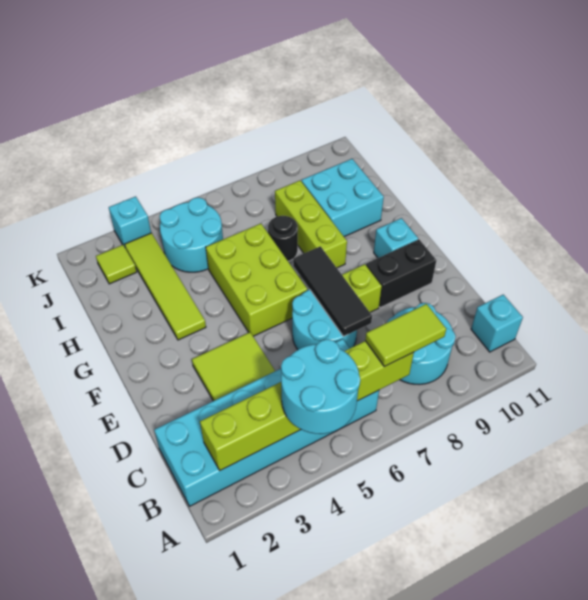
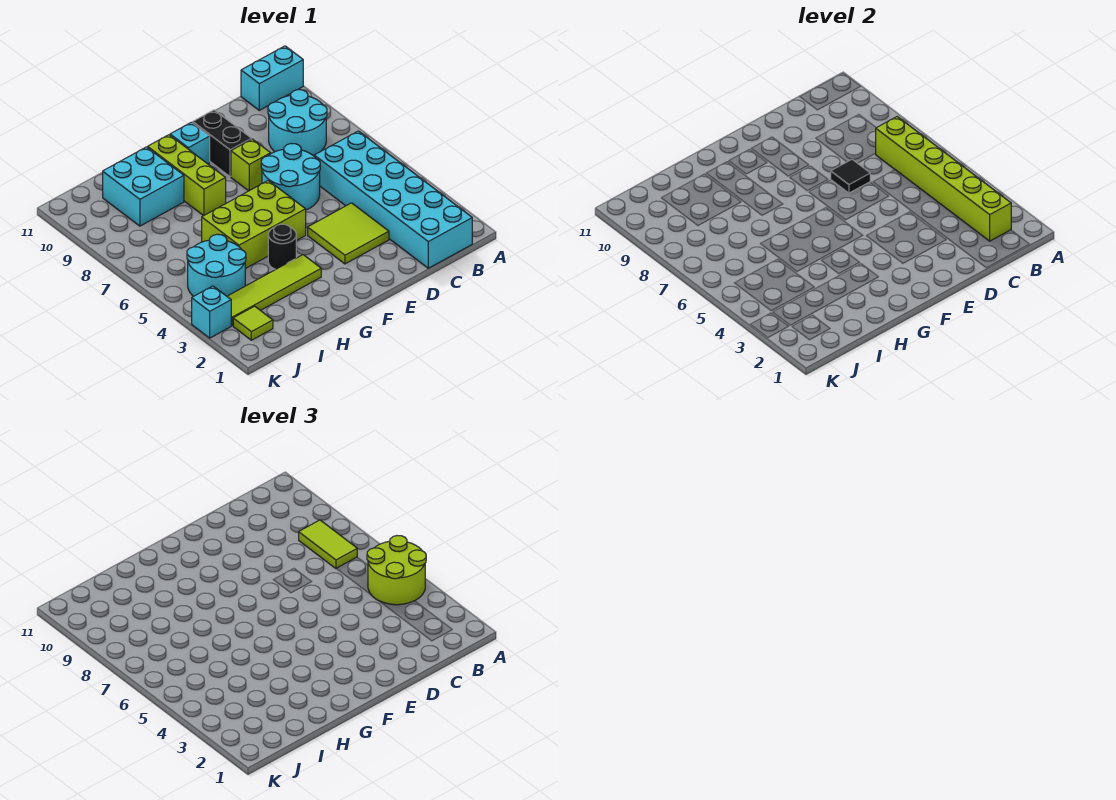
cyan round brick A4:B5 level 3 -> lime round brick A4:B5 level 3
cyan brick B11 level 1 -> cyan brick A11:B11 level 1
black tile D7:F7 level 2 -> black tile D7 level 2
lime brick G8:I8 level 1 -> lime brick G8:G10 level 1
black round brick H7 level 1 -> black round brick G4 level 1

